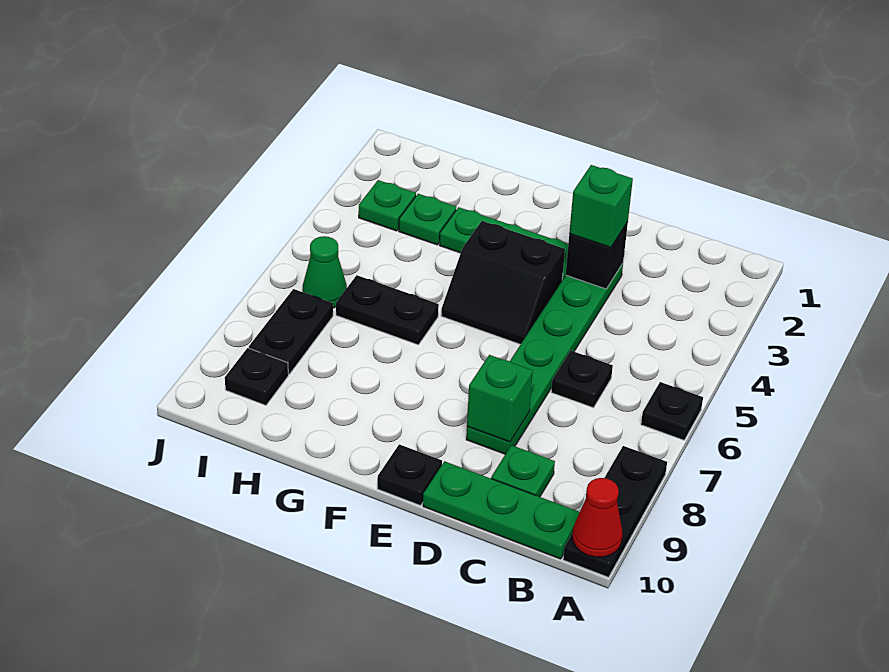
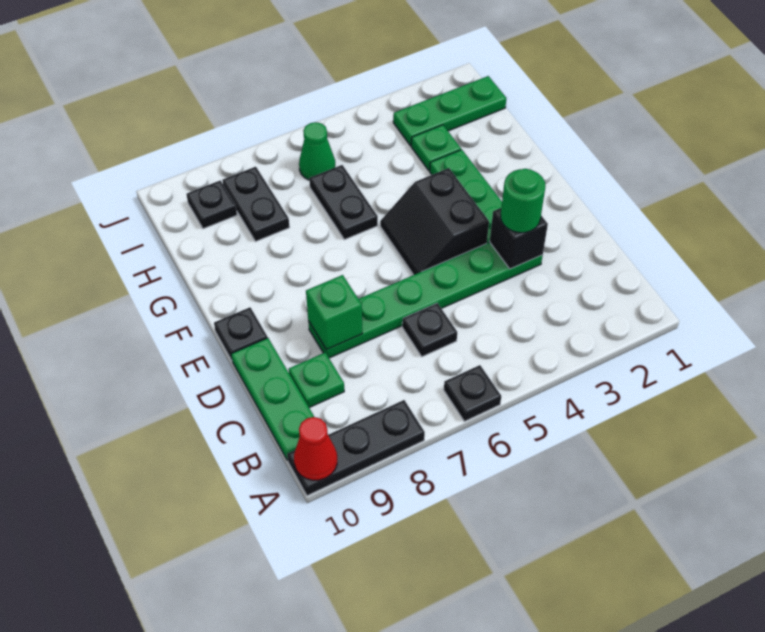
green brick D3 level 3 -> green round brick D3 level 3
green plate I3 level 1 -> green plate I1:I3 level 1
black plate I7:I8 level 1 -> black plate H8:I8 level 1

